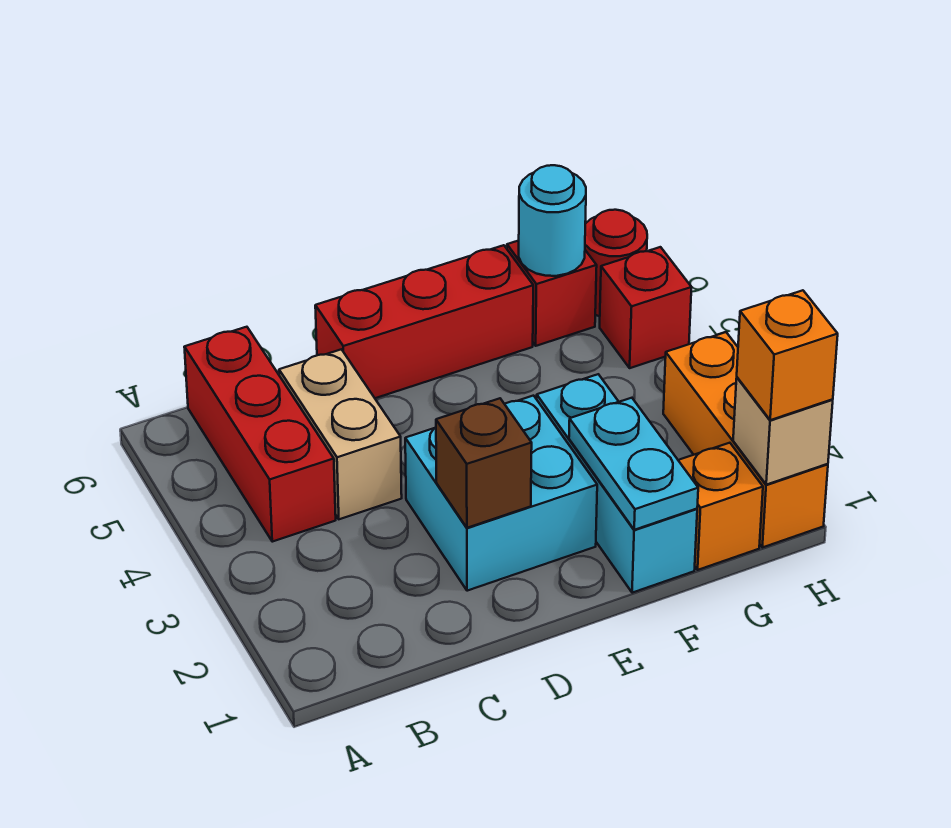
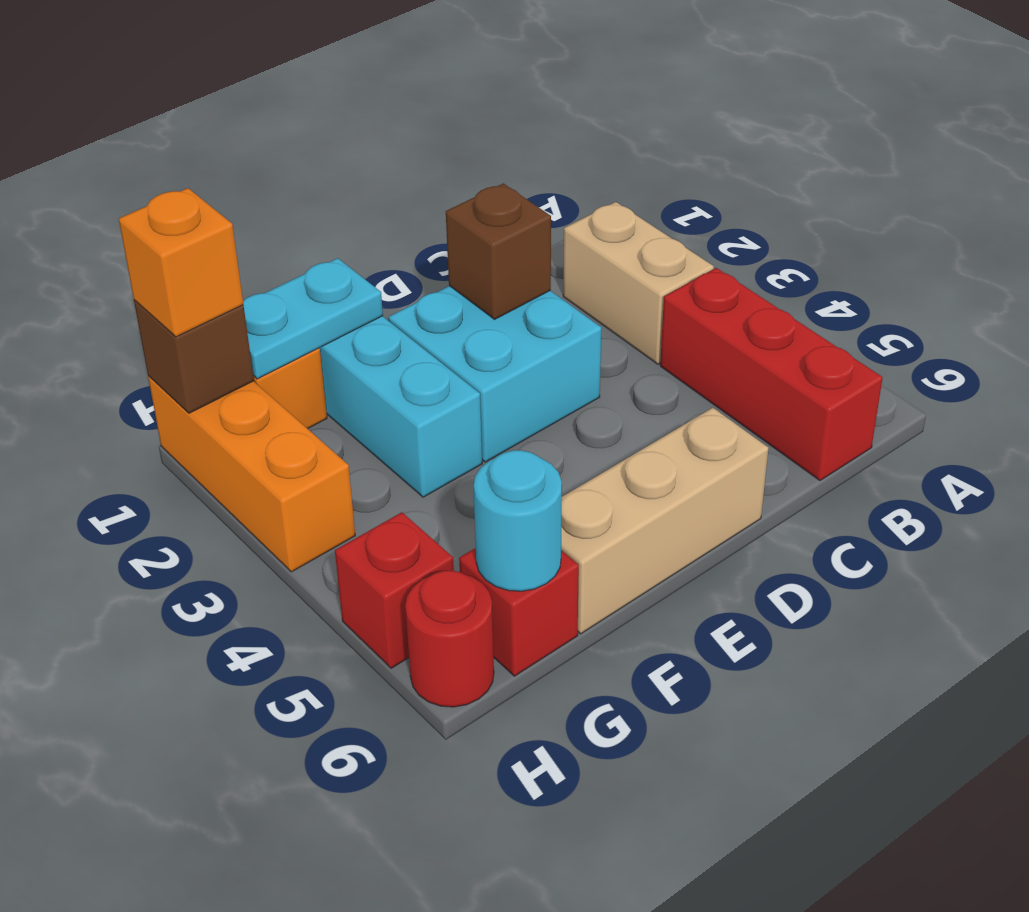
tan brick C4:C5 level 1 -> tan brick B2:B3 level 1
red brick D6:F6 level 1 -> tan brick D6:F6 level 1
cyan plate F1:F2 level 2 -> cyan plate F1:G1 level 2
tan brick H1 level 2 -> brown brick H1 level 2

